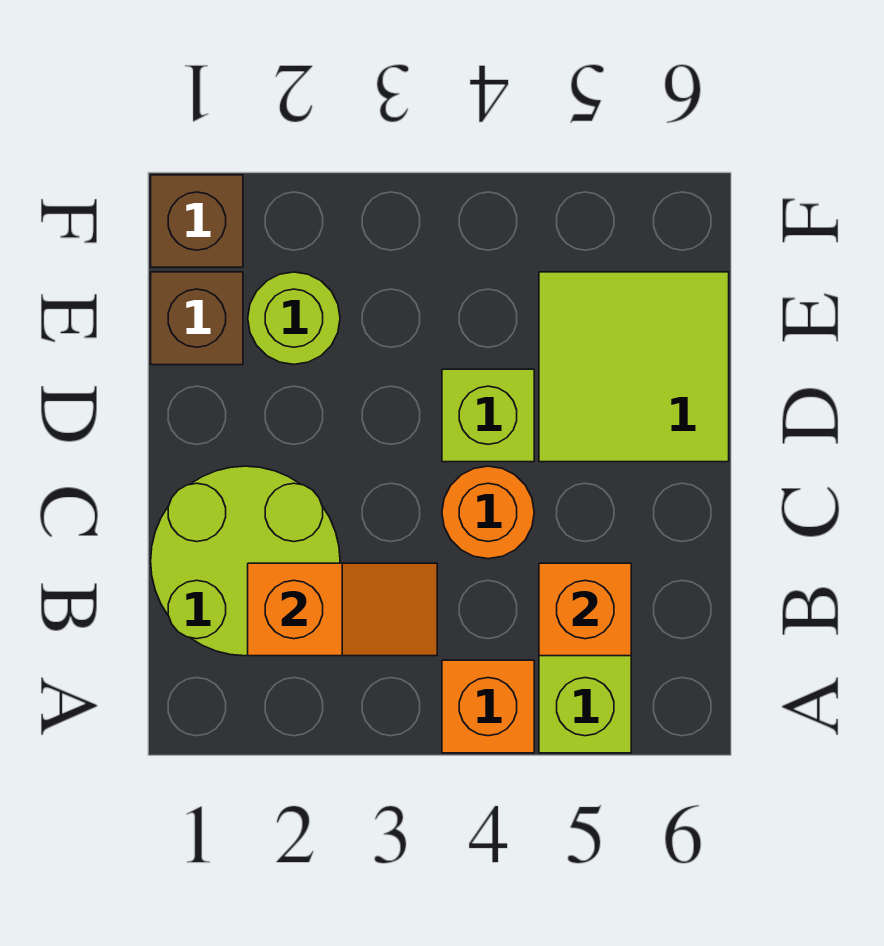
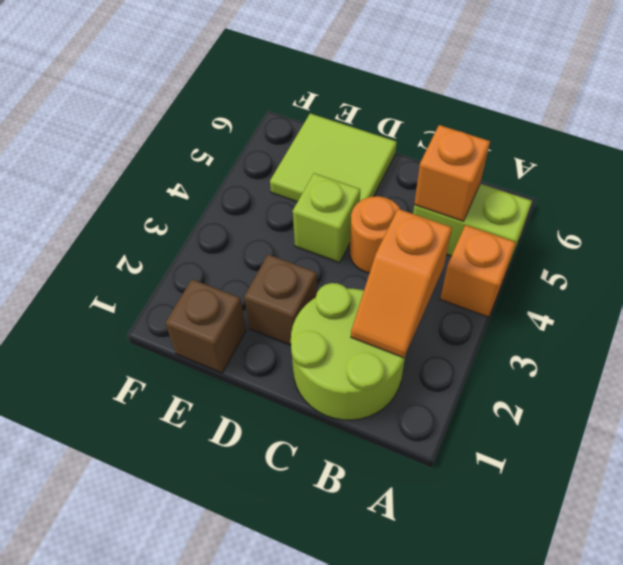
orange slope B2:B3 level 2 top 2 -> orange slope B2:B3 level 2 top 3
lime round brick E2 level 1 -> none
brown brick F1 level 1 -> brown brick D2 level 1

